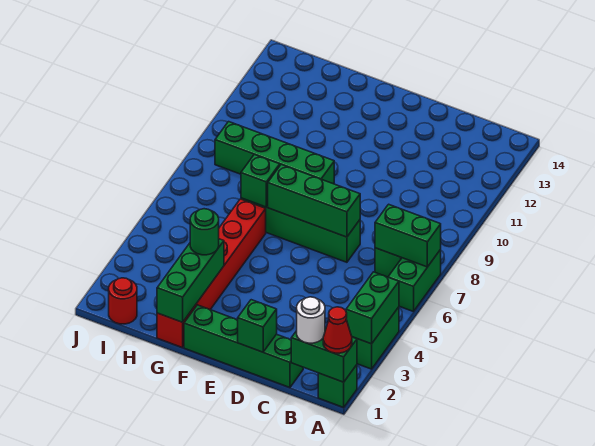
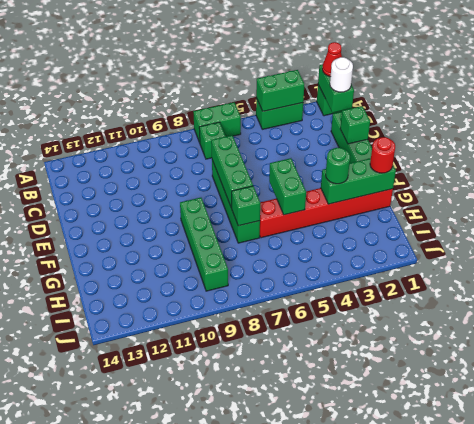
green brick A7:B7 level 2 -> green brick F5:G5 level 2
red round brick I1 level 1 -> red round brick G1 level 3

